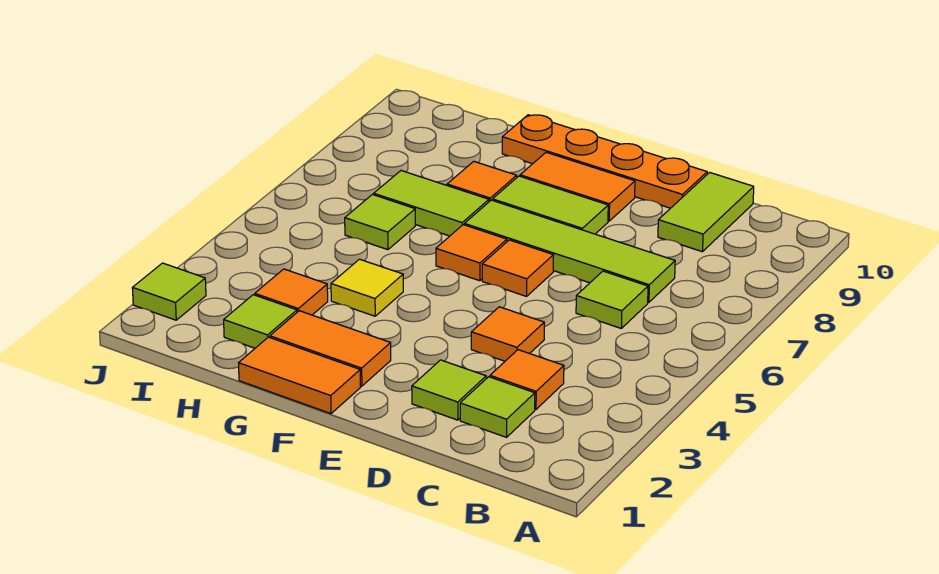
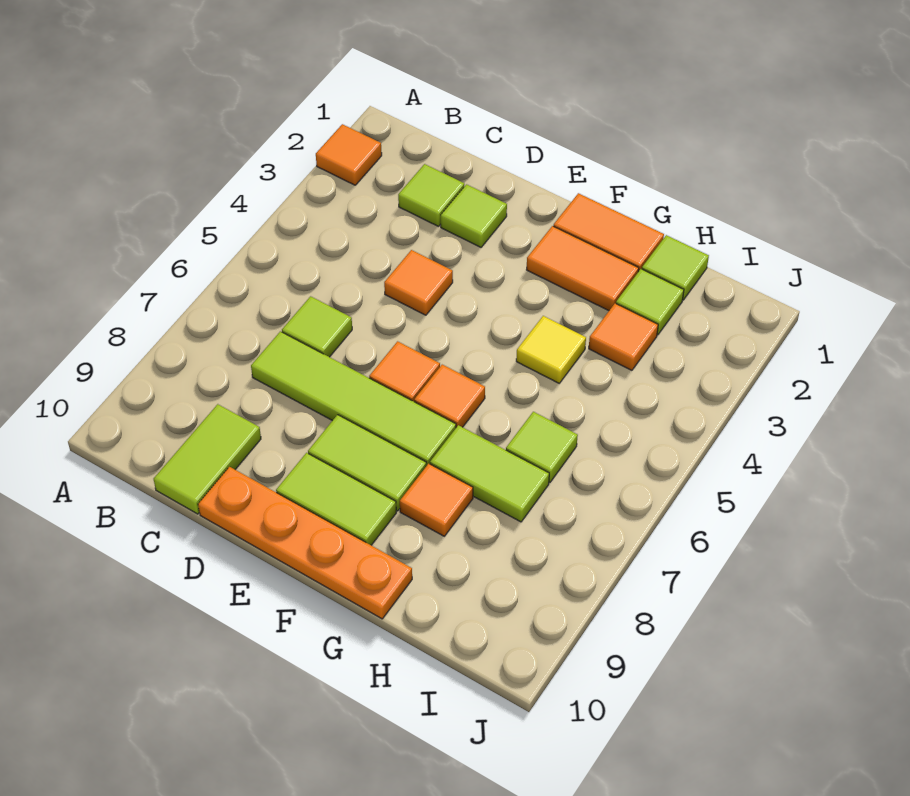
orange tile C3 level 1 -> orange tile A2 level 1
orange tile E9:F9 level 1 -> lime tile E9:F9 level 1
lime tile J2 level 1 -> lime tile H1 level 1

